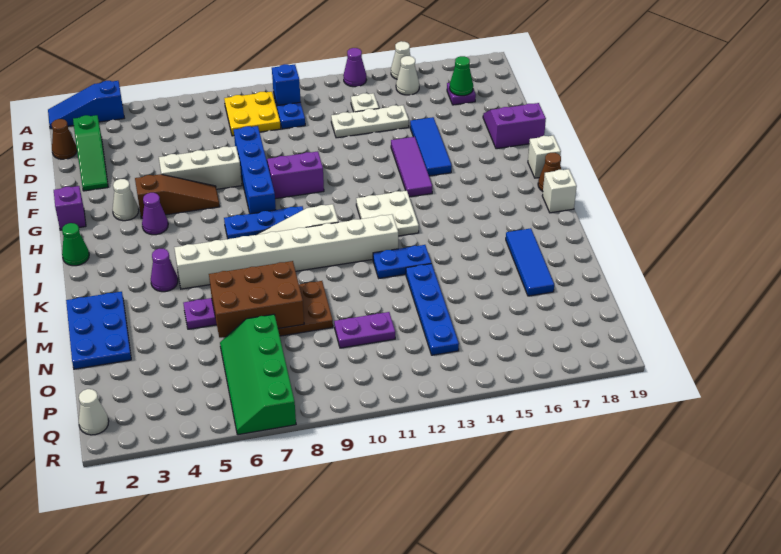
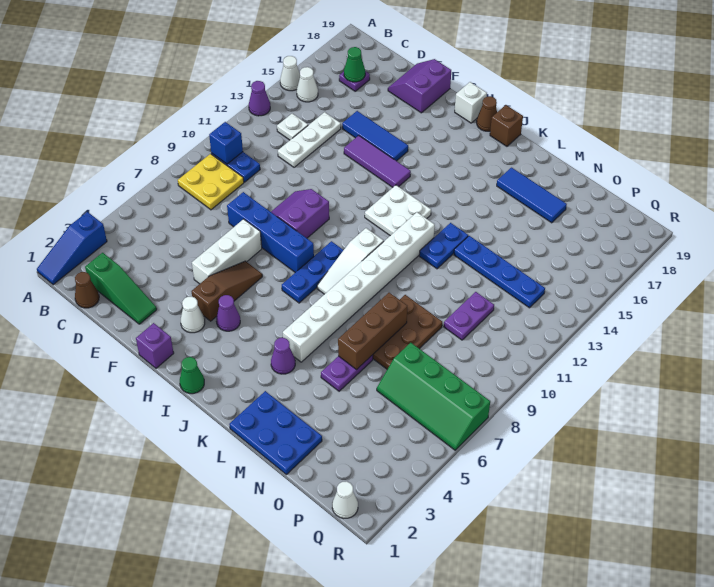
white brick J19 level 1 -> brown brick J19 level 1
brown brick M6:N8 level 2 -> brown brick M6:M8 level 2

